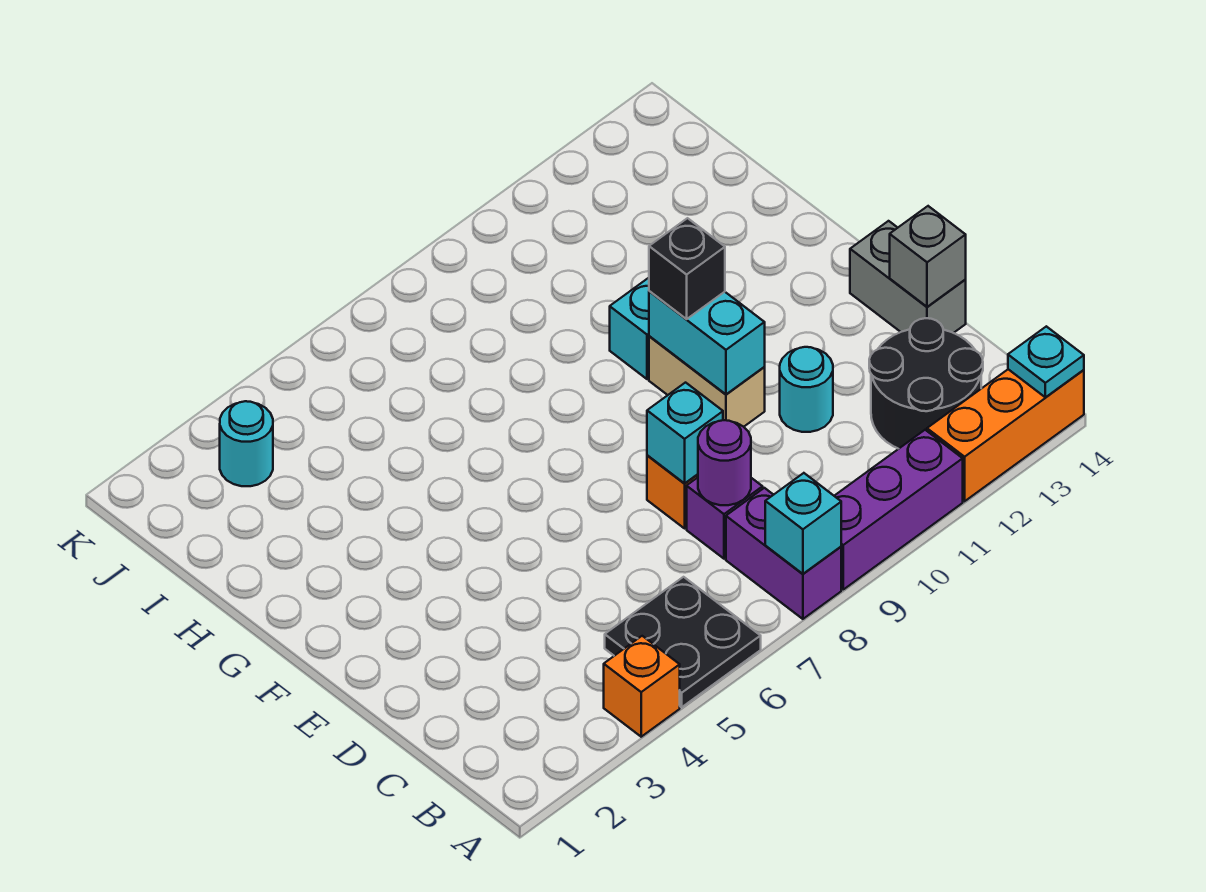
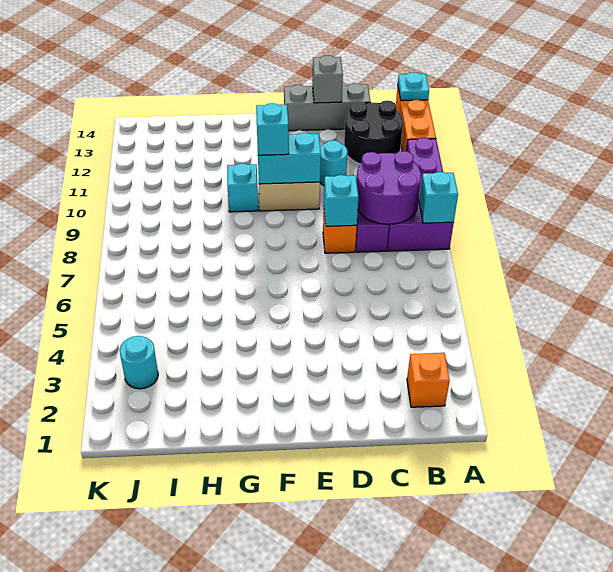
orange brick A4 level 1 -> orange brick B2 level 1
black plate A5:B6 level 1 -> none
purple round brick C8 level 2 -> purple round brick B8:C9 level 2
grey brick D14:E14 level 1 -> grey brick C14:E14 level 1
black brick F10 level 3 -> cyan brick F10 level 3

